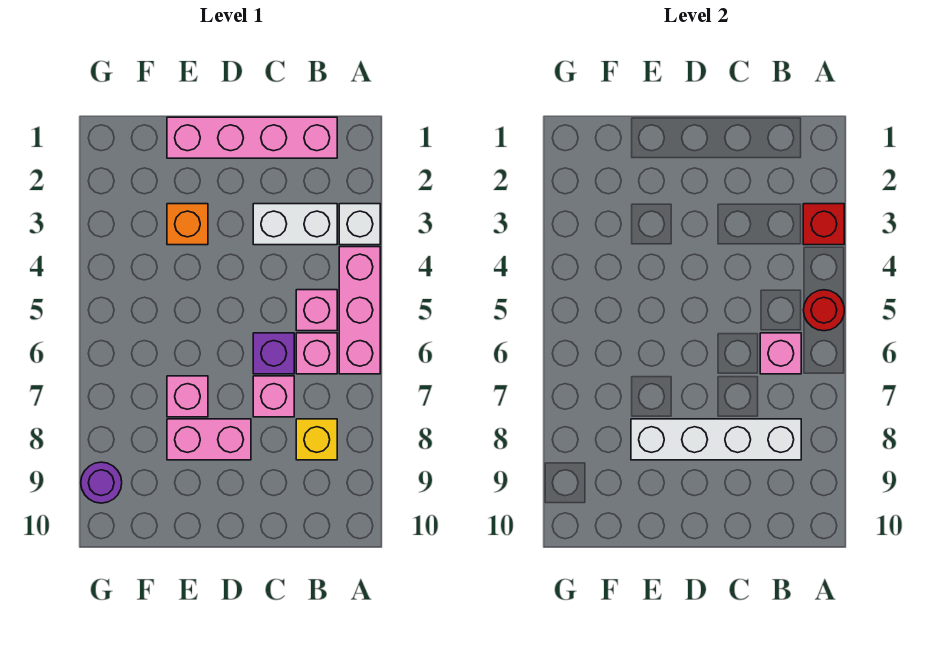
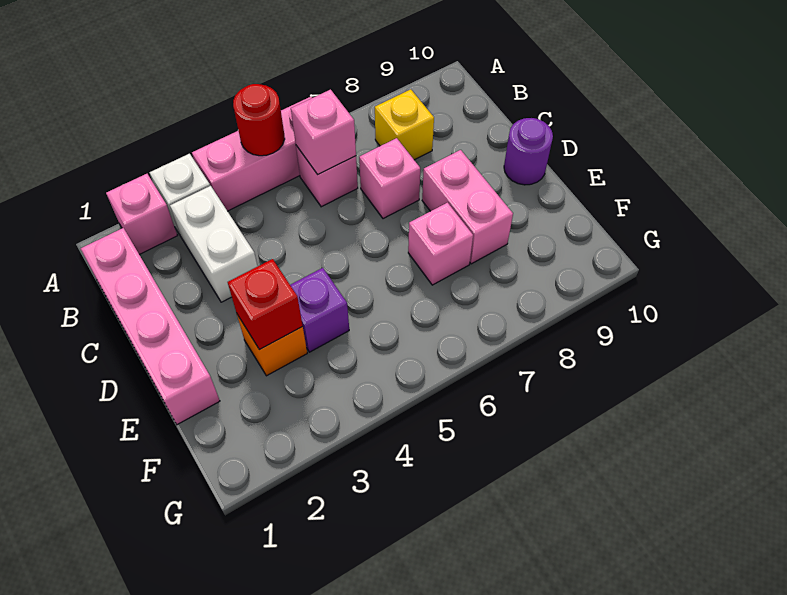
red brick A3 level 2 -> red brick E3 level 2
pink brick B5 level 1 -> pink brick A2 level 1
white brick B8:E8 level 2 -> none
purple brick C6 level 1 -> purple brick E4 level 1
purple round brick G9 level 1 -> purple round brick D10 level 1

